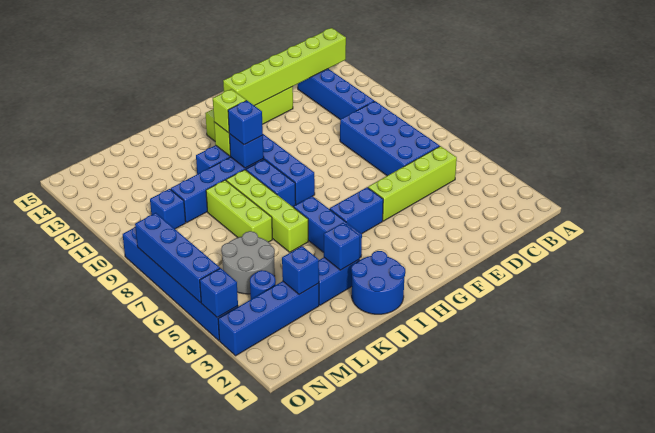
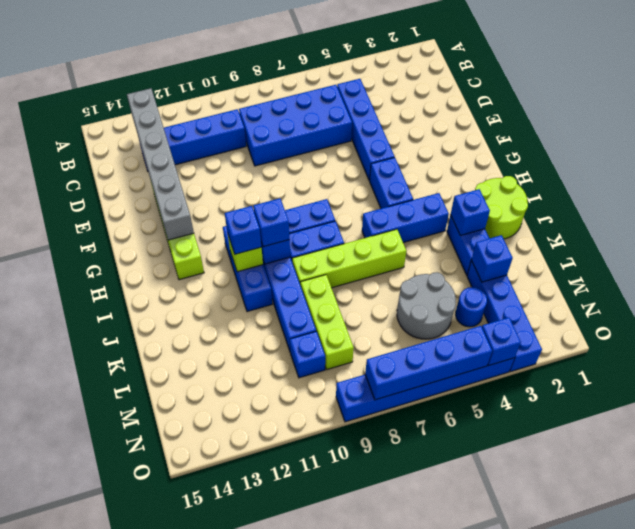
lime brick B13:G13 level 2 -> grey brick B13:G13 level 2
lime brick C5:F5 level 1 -> blue brick C5:F5 level 1
blue round brick I1:J2 level 1 -> lime round brick I1:J2 level 1
lime brick I11 level 3 -> blue brick I11 level 3
lime brick K7:K9 level 1 -> lime brick K9:M9 level 1

